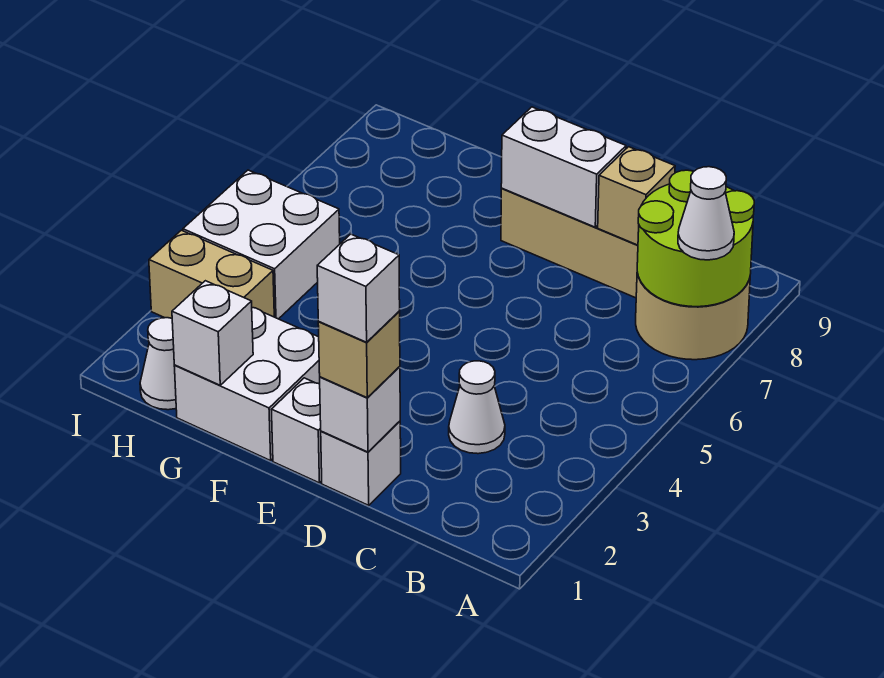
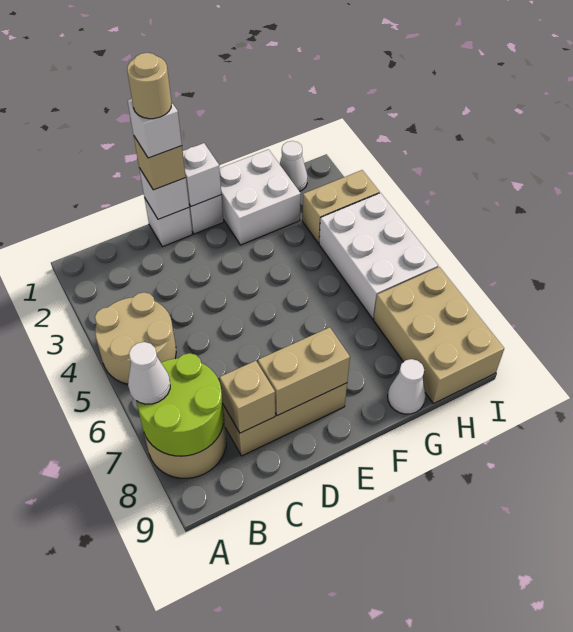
none -> tan round brick A4:B5 level 1
white cone C3 level 1 -> white cone G9 level 1
none -> tan round brick D1 level 5
white brick D8:E8 level 2 -> tan brick D8:E8 level 2
white brick G1 level 2 -> white brick E1 level 2
white brick H4:I5 level 1 -> white brick H4:I6 level 1
none -> tan brick H7:I9 level 1

